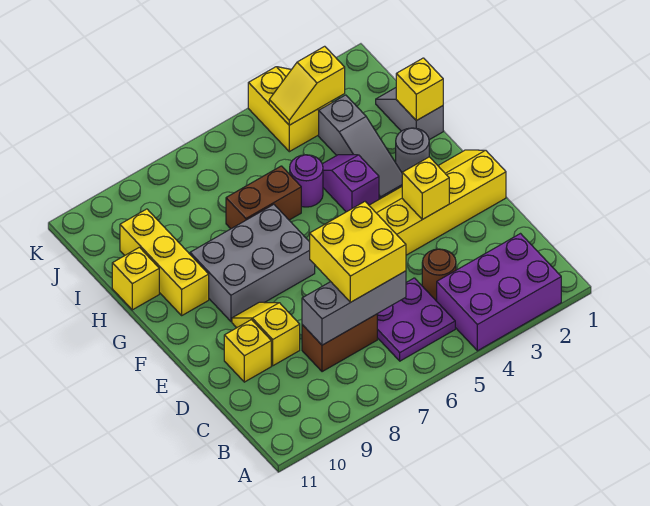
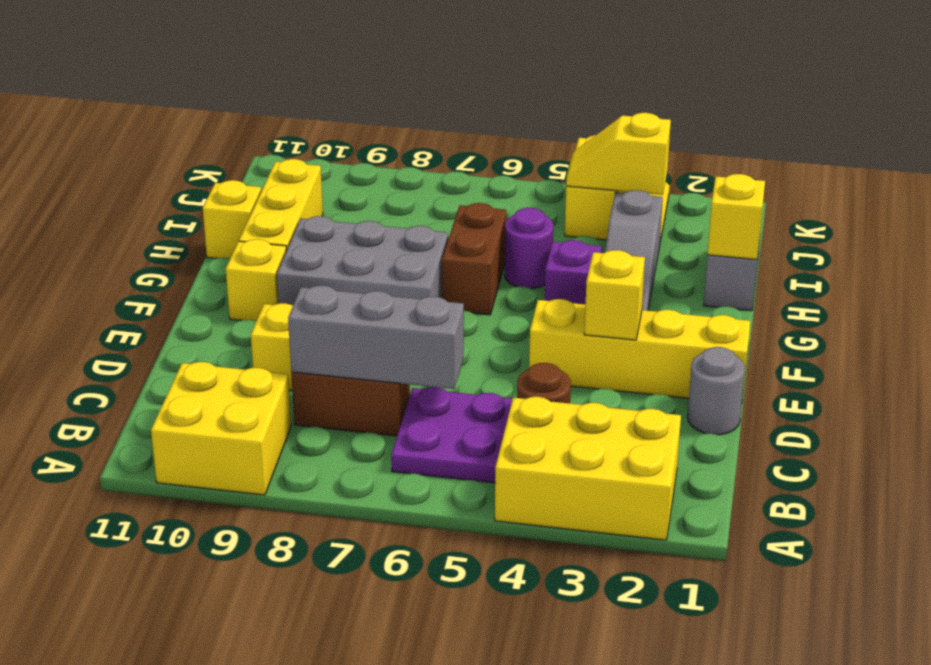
purple brick A2:B4 level 1 -> yellow brick A2:B4 level 1
yellow brick C6:D7 level 3 -> yellow brick A9:B10 level 1
yellow brick D10 level 1 -> yellow brick F10 level 1
grey round brick G2 level 1 -> grey round brick D1 level 1
brown brick H6:H7 level 1 -> brown brick G6:H6 level 1

